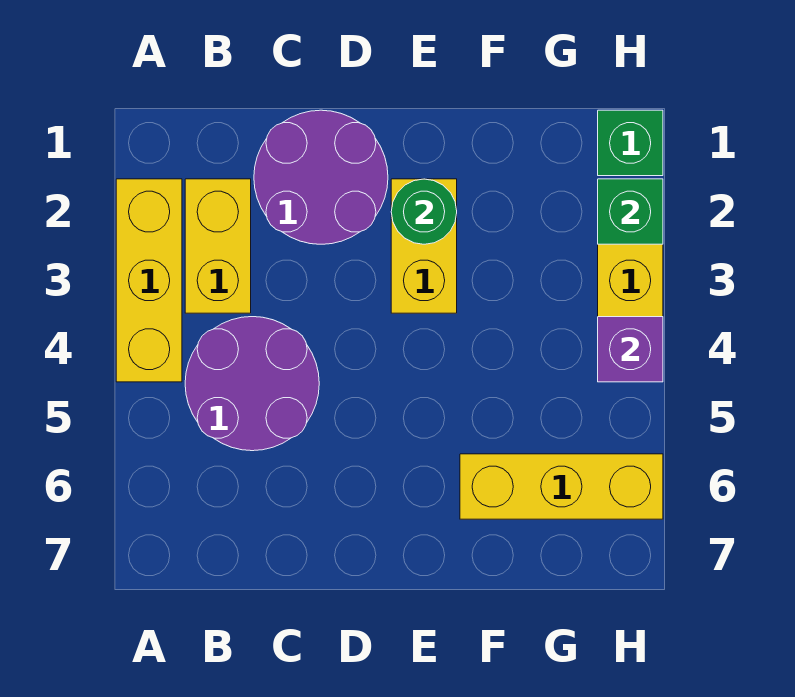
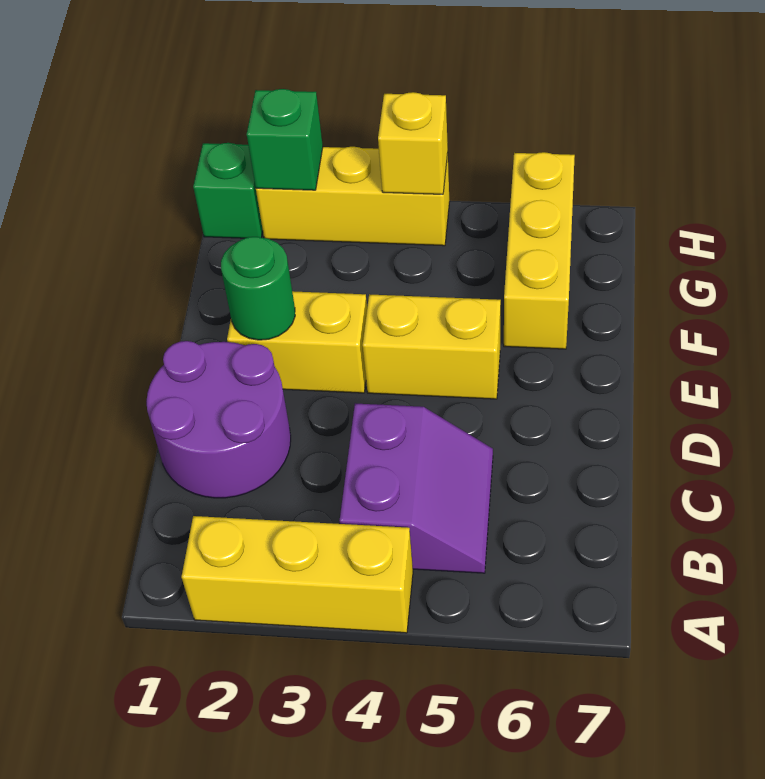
yellow brick B2:B3 level 1 -> yellow brick E4:E5 level 1
purple round brick B4:C5 level 1 -> purple slope B4:C5 level 1 top 4
purple brick H4 level 2 -> yellow brick H4 level 2

